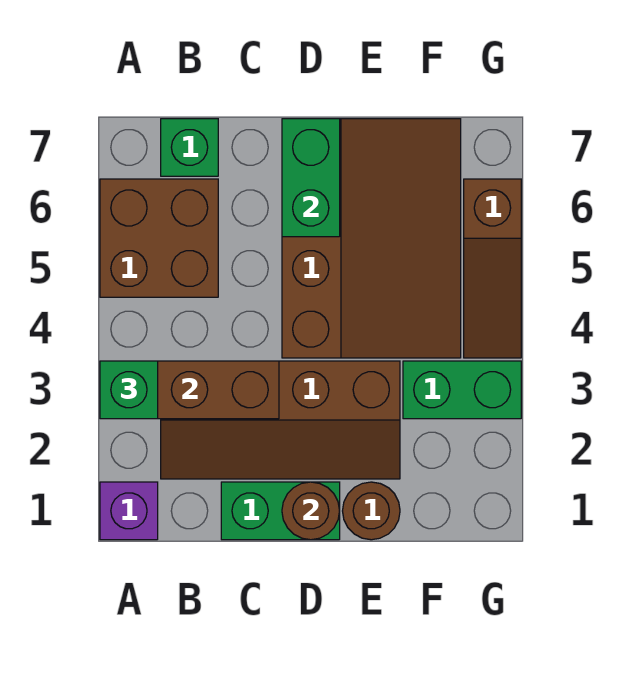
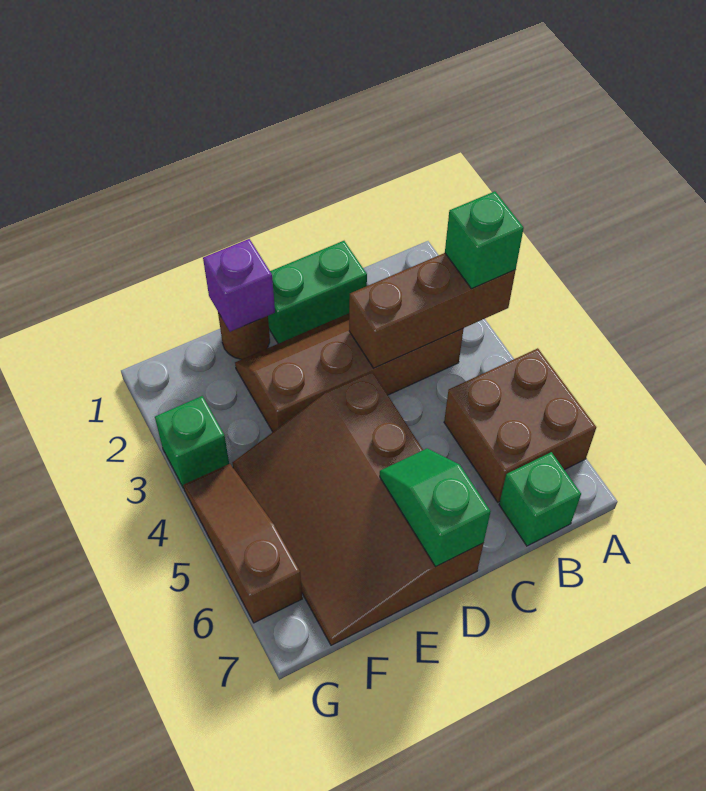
purple brick A1 level 1 -> purple brick E1 level 2
brown round brick D1 level 2 -> none
green brick D6:D7 level 2 -> green slope D6:D7 level 2 top 7
green brick F3:G3 level 1 -> green brick G3 level 1

